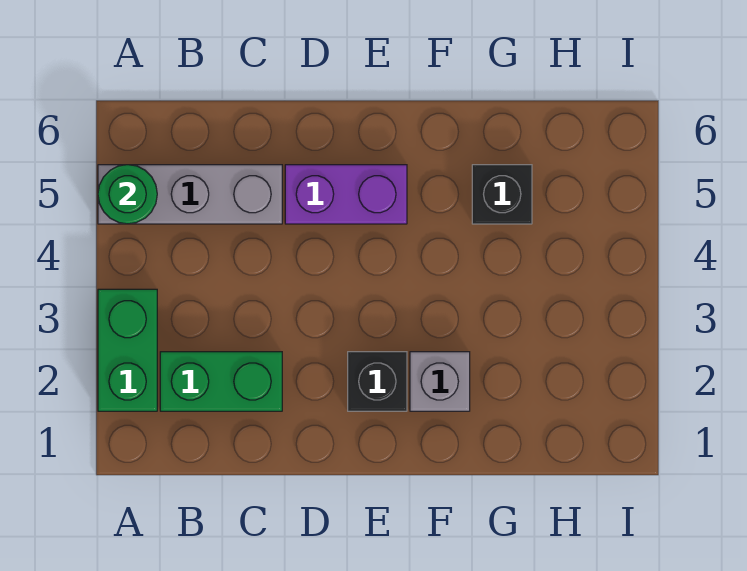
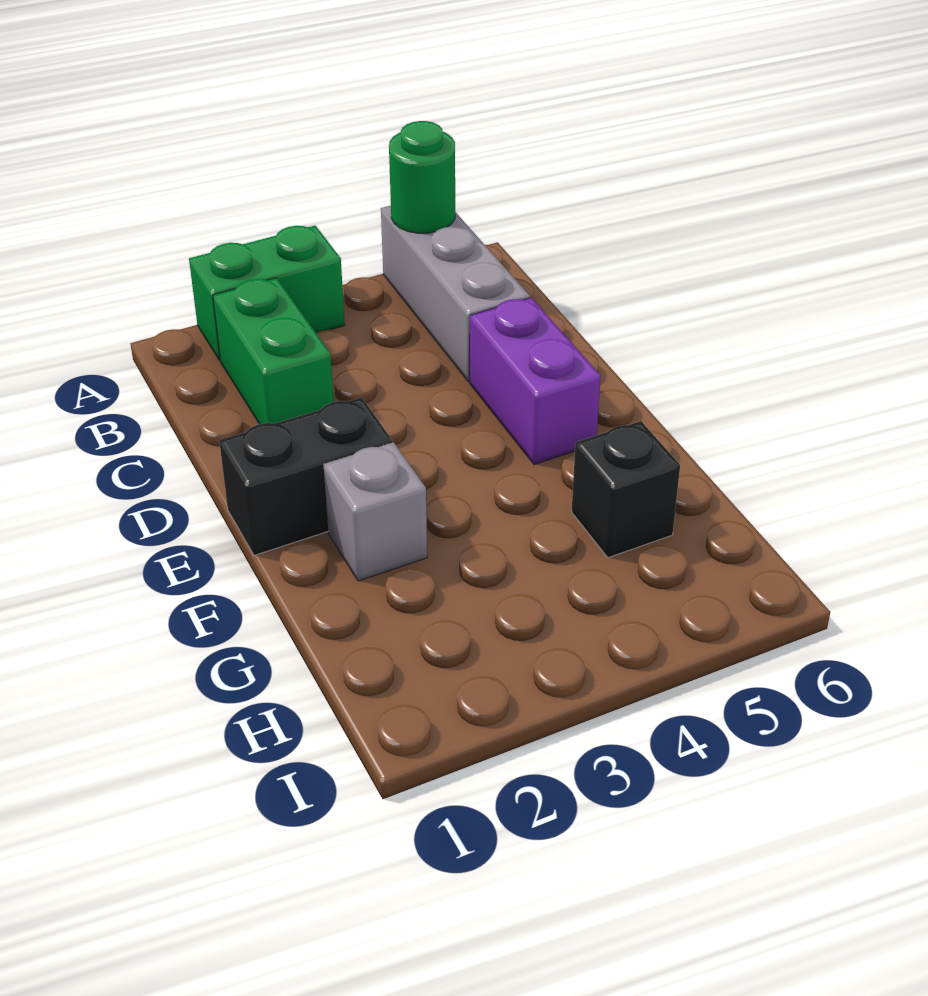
black brick E2 level 1 -> black brick E1:E2 level 1

